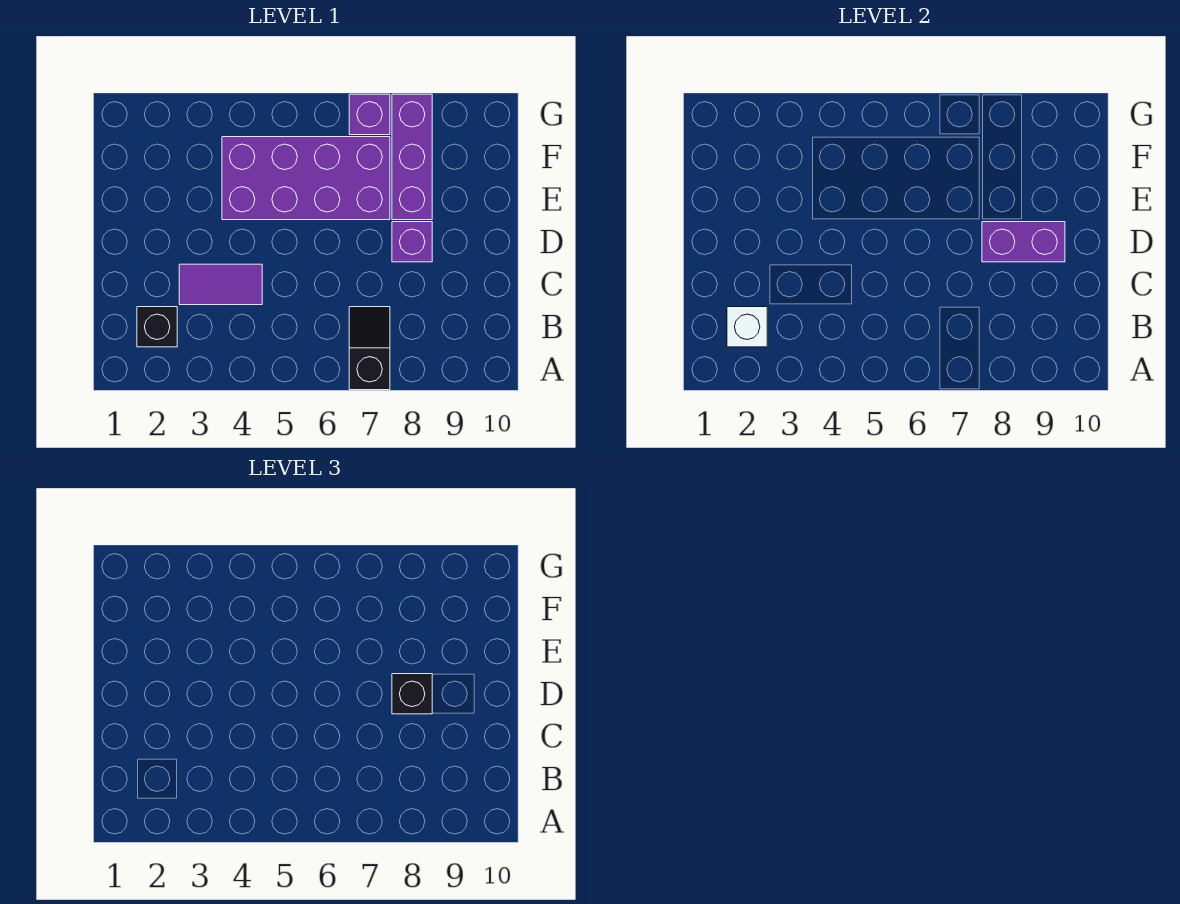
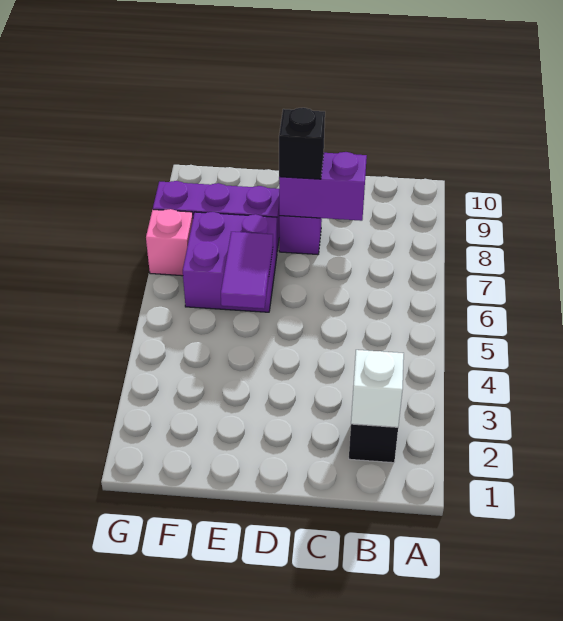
black slope A7:B7 level 1 top A -> none
purple tile C3:C4 level 1 -> purple tile E5:E6 level 2
purple brick D8:D9 level 2 -> purple brick C8:D8 level 2
purple brick E4:F7 level 1 -> purple brick E6:F7 level 1
purple brick G7 level 1 -> pink brick G7 level 1

